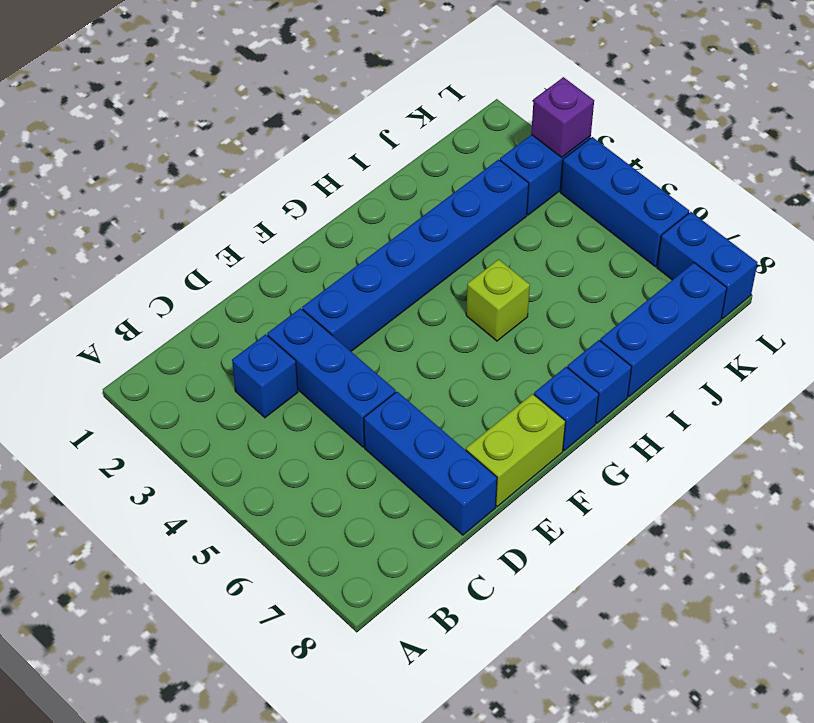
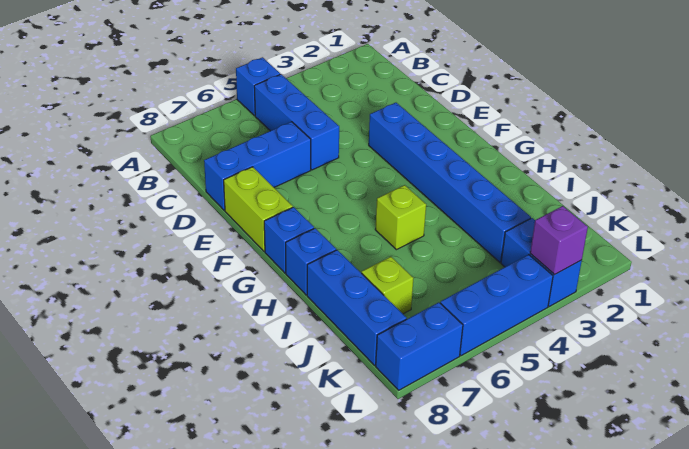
blue brick C3 level 1 -> blue brick A5 level 1
blue brick D3:D5 level 1 -> blue brick B5:D5 level 1
none -> lime brick J7 level 1

